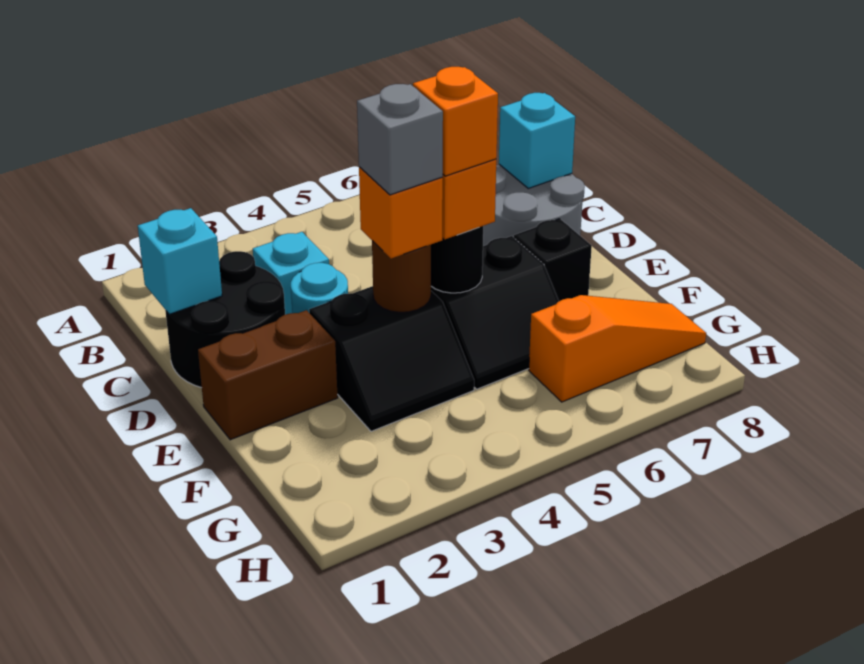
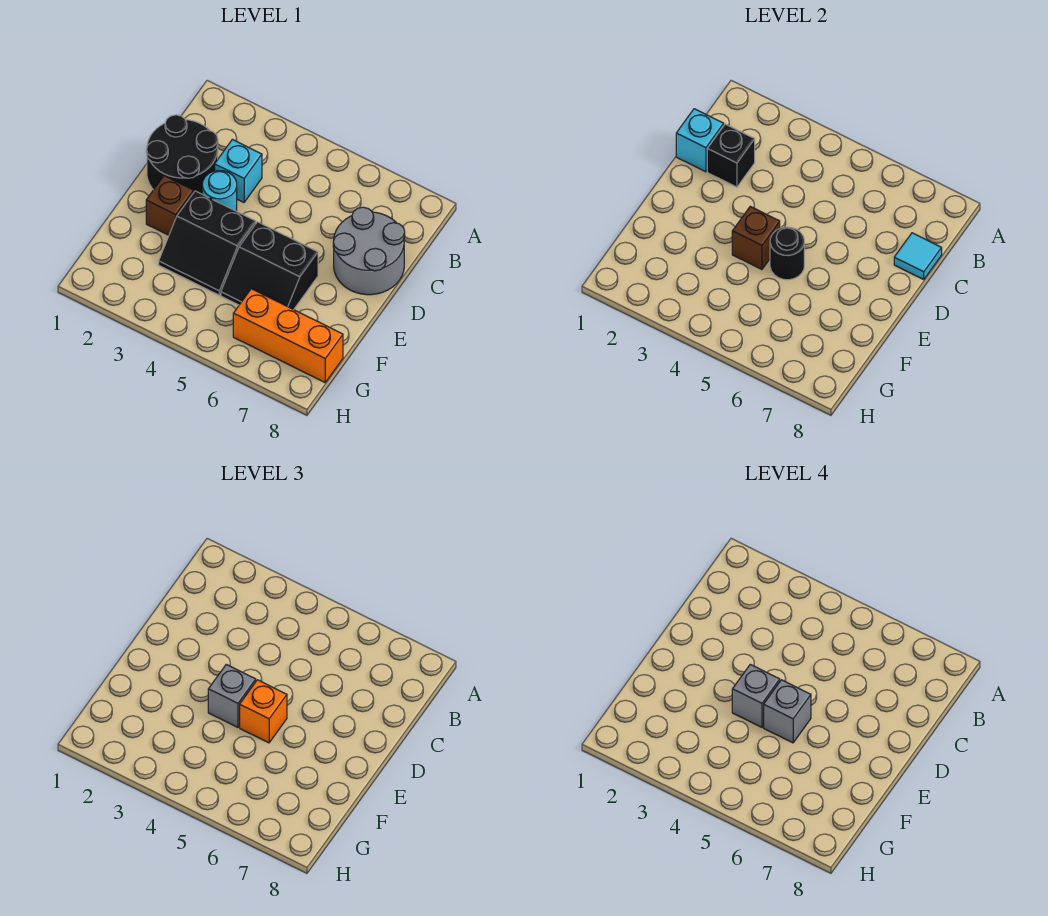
cyan brick C8 level 2 -> cyan tile C8 level 2
brown brick E1:E2 level 1 -> brown brick E2 level 1
brown round brick E4 level 2 -> brown brick E4 level 2
orange brick E4 level 3 -> grey brick E4 level 3
orange brick E5 level 4 -> grey brick E5 level 4
black brick E7 level 1 -> black brick C2 level 2
orange slope G6:G8 level 1 top 6 -> orange brick G6:G8 level 1

